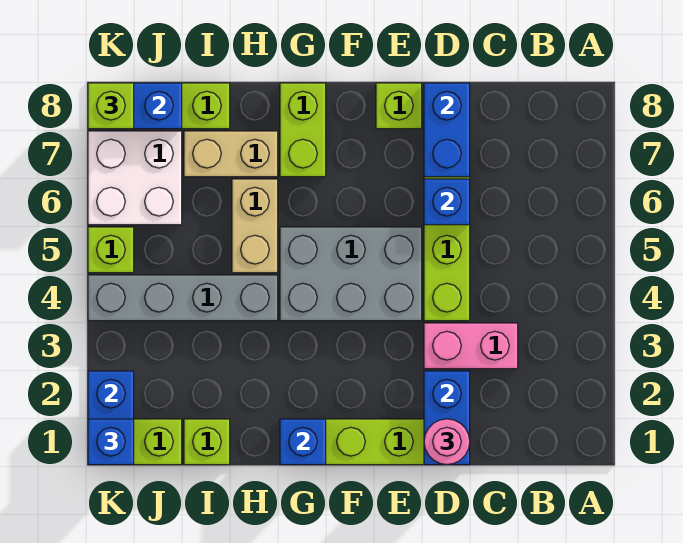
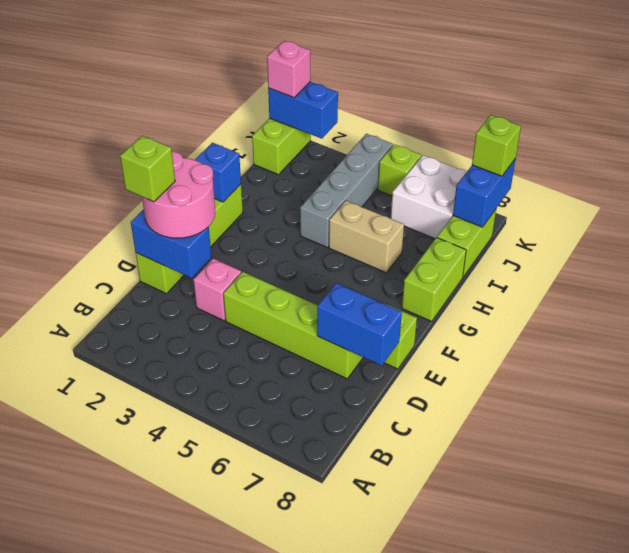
pink brick C3:D3 level 1 -> pink brick D3 level 1
pink round brick D1 level 3 -> pink round brick D1:E2 level 3
blue brick D6 level 2 -> none
grey brick E4:G5 level 1 -> none
lime brick G7:G8 level 1 -> lime brick G8:H8 level 1
tan brick H7:I7 level 1 -> none
lime brick I1 level 1 -> lime brick D1 level 4
blue brick K1 level 3 -> pink brick K1 level 3

